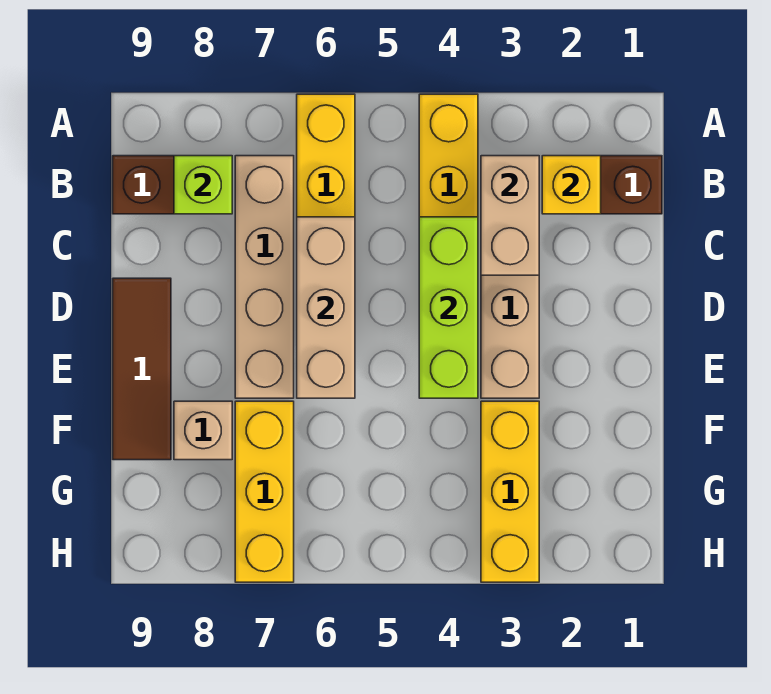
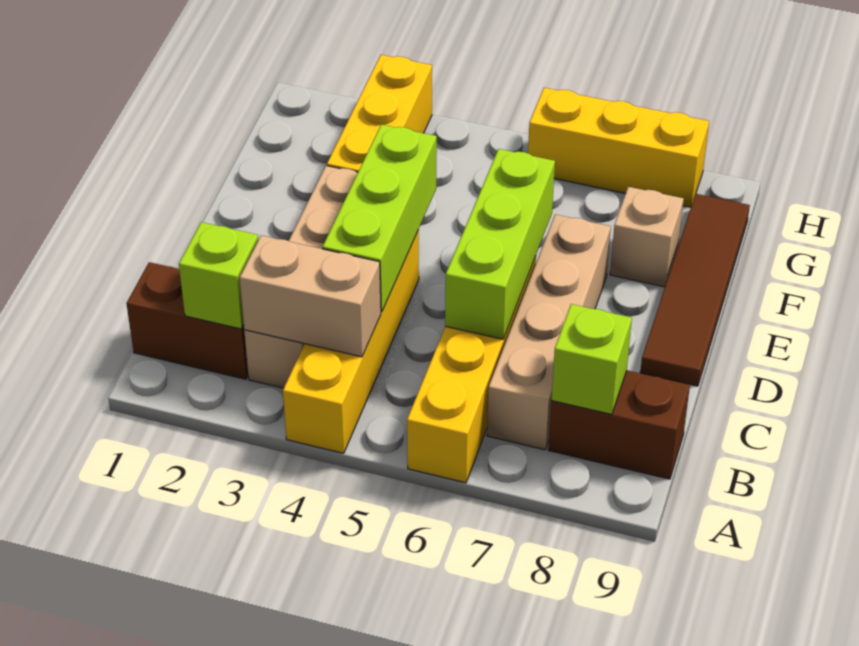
yellow brick B2 level 2 -> lime brick B2 level 2
tan brick B3:C3 level 2 -> tan brick B3:B4 level 2
tan brick C6:E6 level 2 -> lime brick C6:E6 level 2
brown tile D9:F9 level 1 -> brown tile D9:G9 level 1
yellow brick F7:H7 level 1 -> yellow brick H6:H8 level 1

